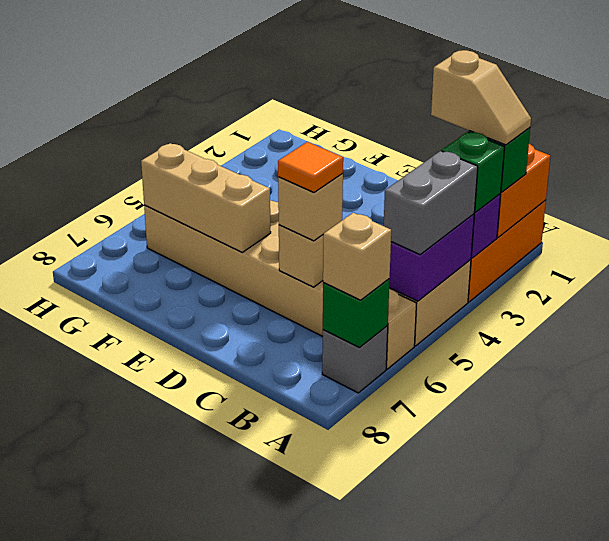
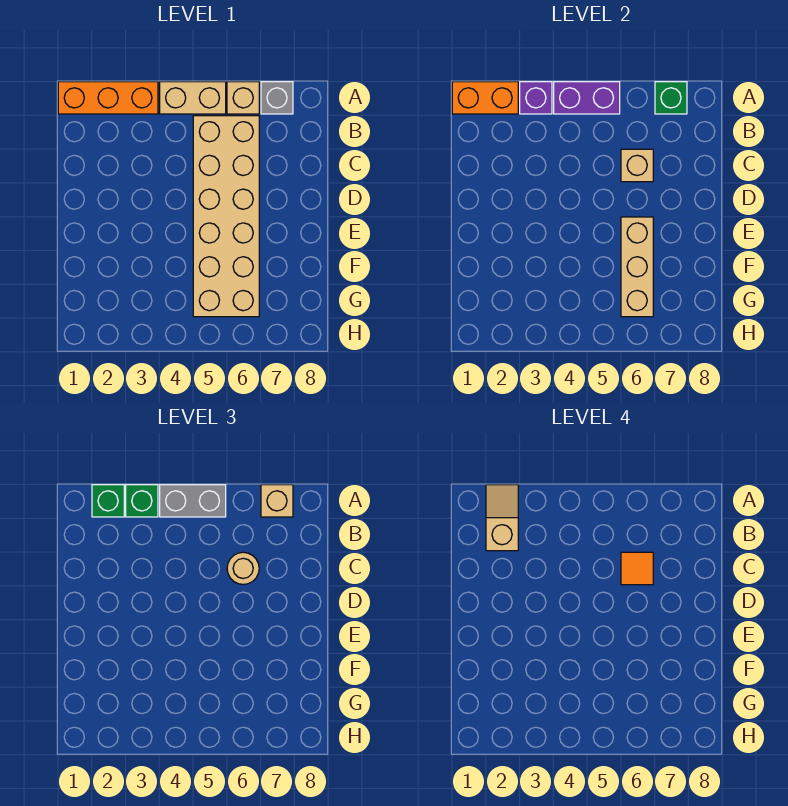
tan brick C6 level 3 -> tan round brick C6 level 3

